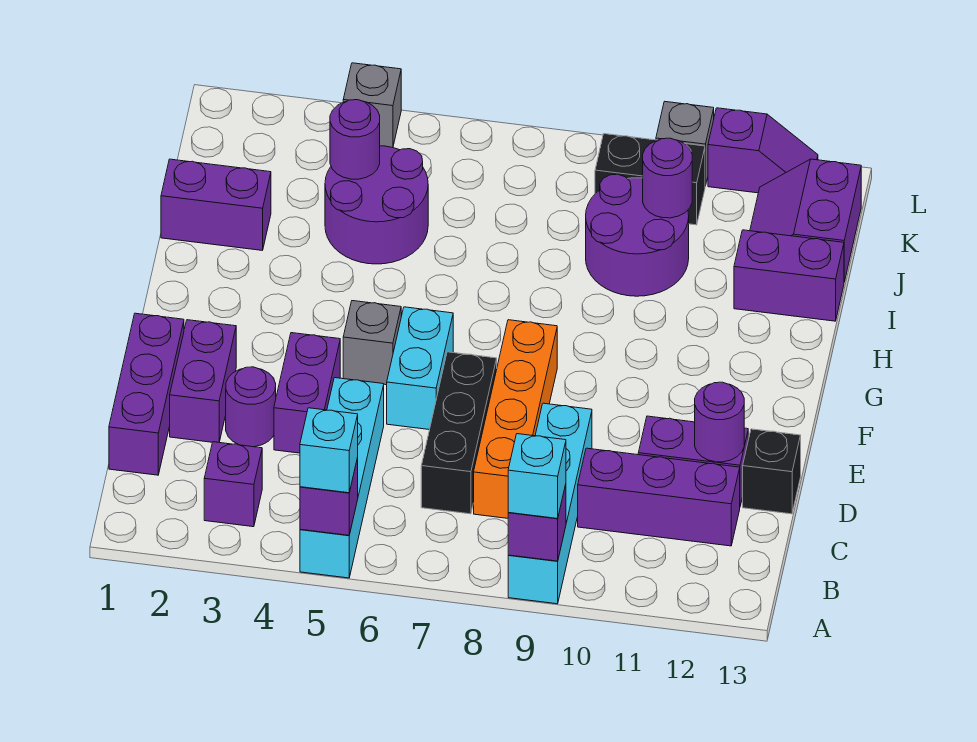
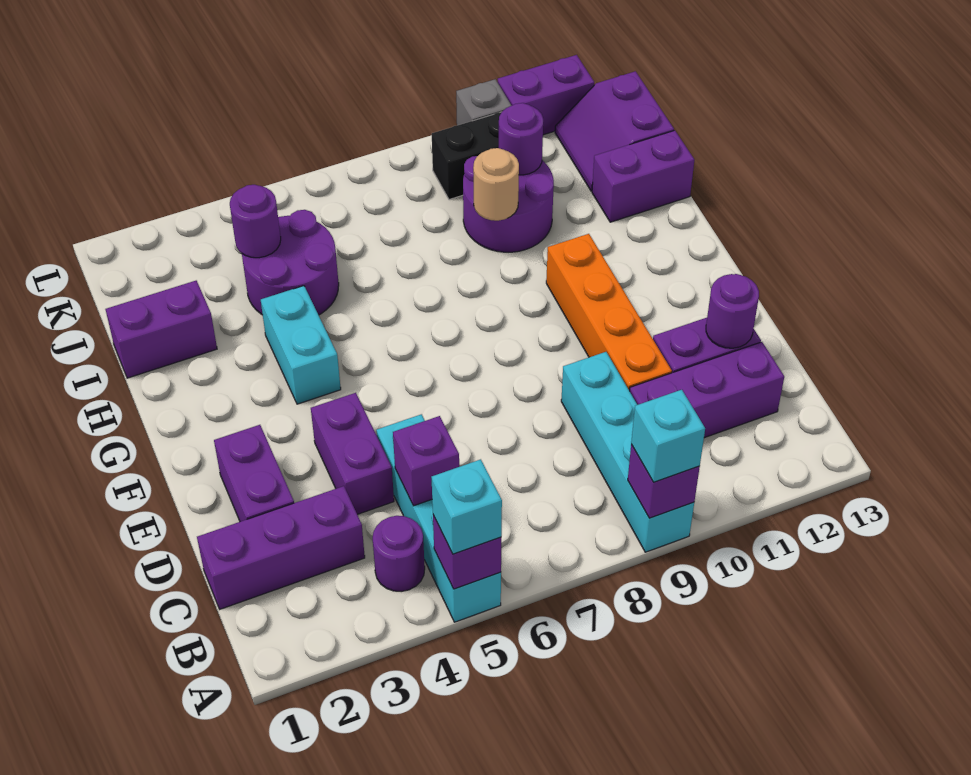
purple brick B3 level 1 -> purple brick C5 level 2
purple brick C1:E1 level 1 -> purple brick C1:C3 level 1
black brick C7:E7 level 1 -> none
orange brick C8:F8 level 1 -> orange brick D10:G10 level 1
purple round brick D3 level 1 -> purple round brick B4 level 1
black brick D13 level 1 -> none
cyan brick E6:F6 level 1 -> cyan brick G4:H4 level 1
grey brick F5 level 1 -> none
none -> tan round brick I9 level 2
grey brick L4 level 1 -> none
purple slope L11:L12 level 1 top 11 -> purple brick L11:L12 level 1

